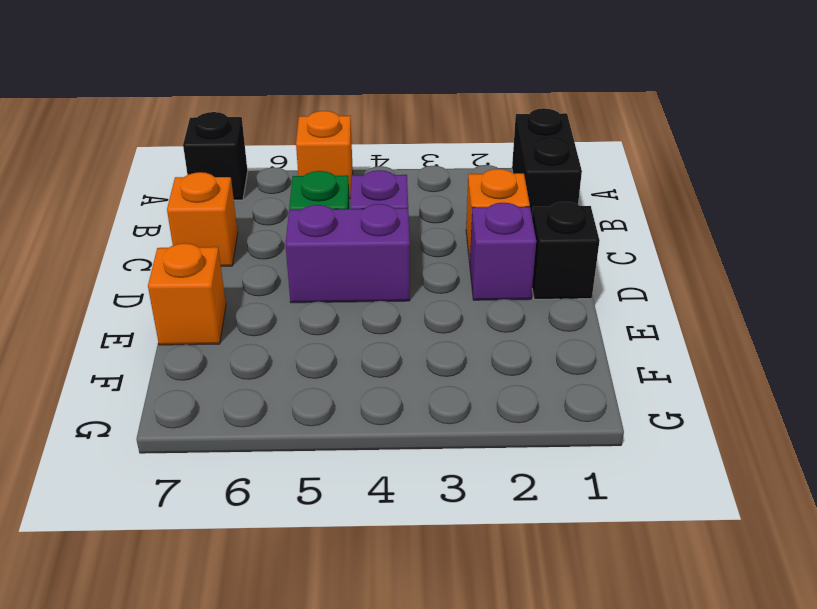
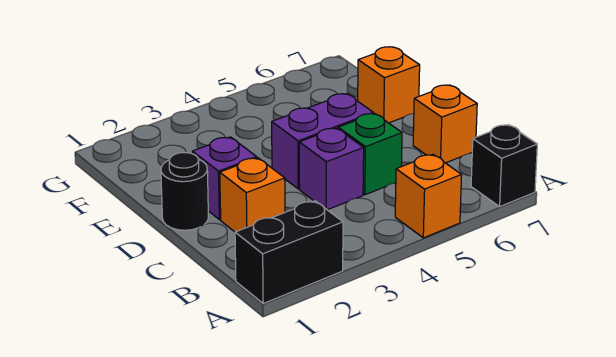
black brick A1:B1 level 1 -> black brick A1:A2 level 1
black brick D1 level 1 -> black round brick D1 level 1

